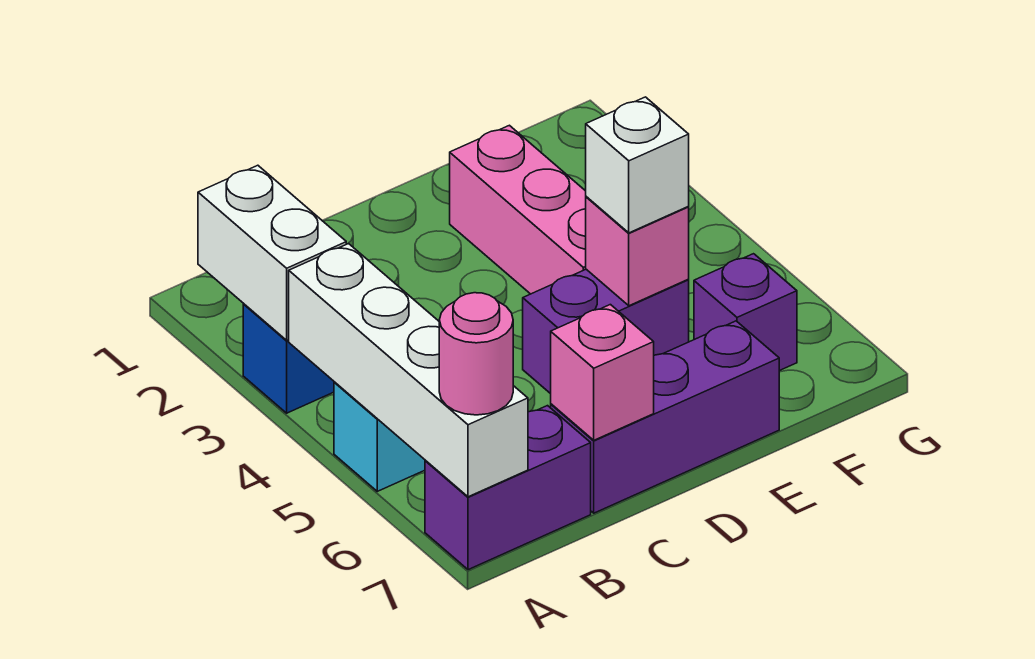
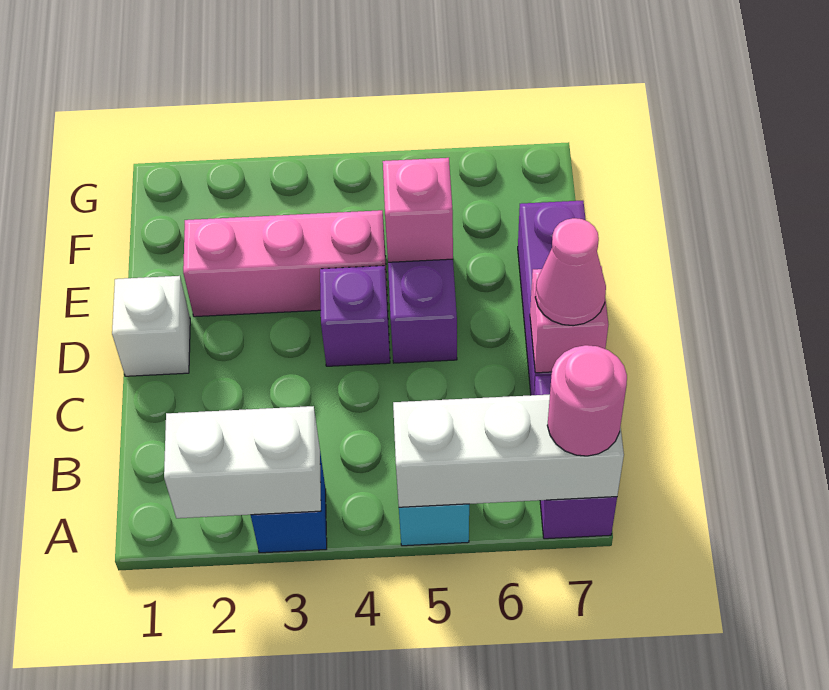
white brick A4:A7 level 2 -> white brick A5:A7 level 2
none -> pink cone C7 level 3
white brick E5 level 3 -> white brick D1 level 1
purple brick F6 level 1 -> purple brick D4 level 1

